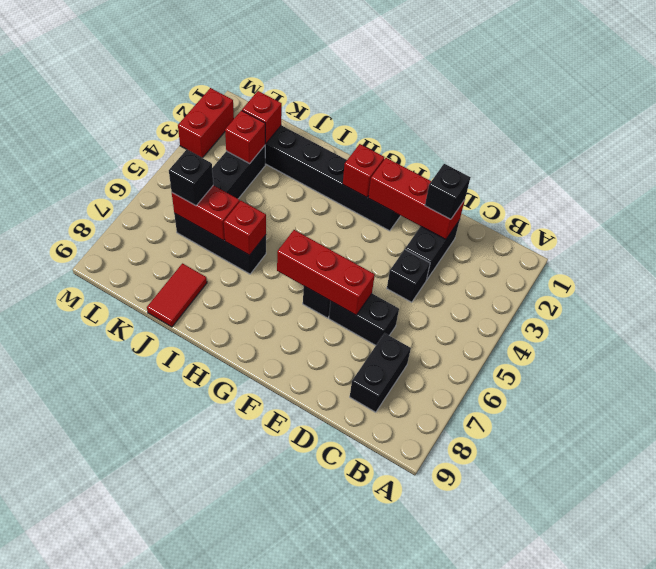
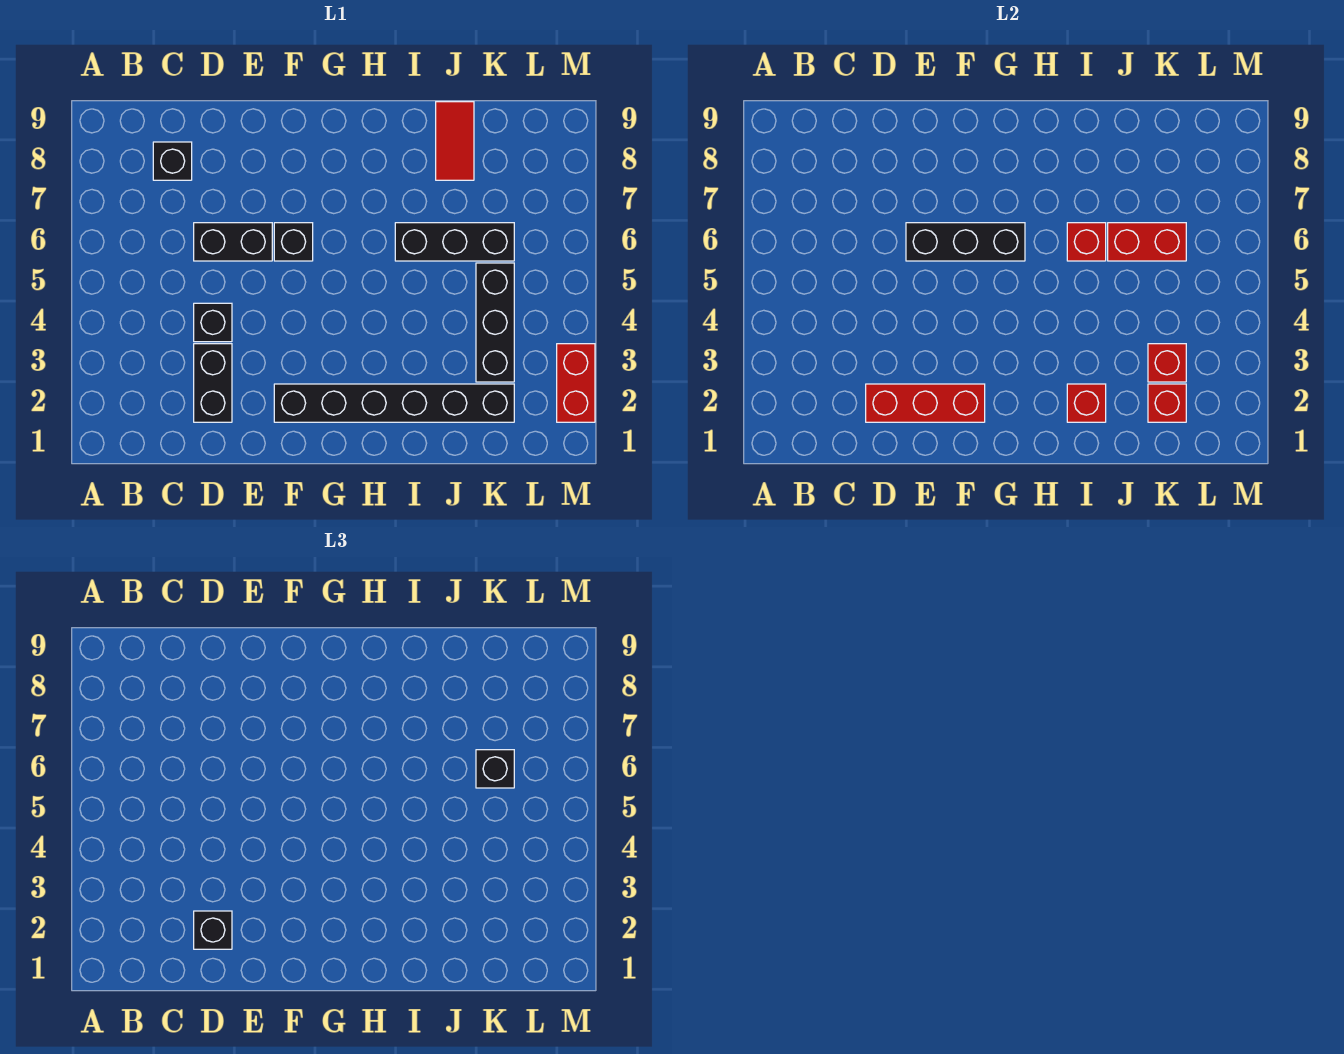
black brick C7:C8 level 1 -> black brick C8 level 1
red brick E6:G6 level 2 -> black brick E6:G6 level 2
red brick G2 level 2 -> red brick I2 level 2

